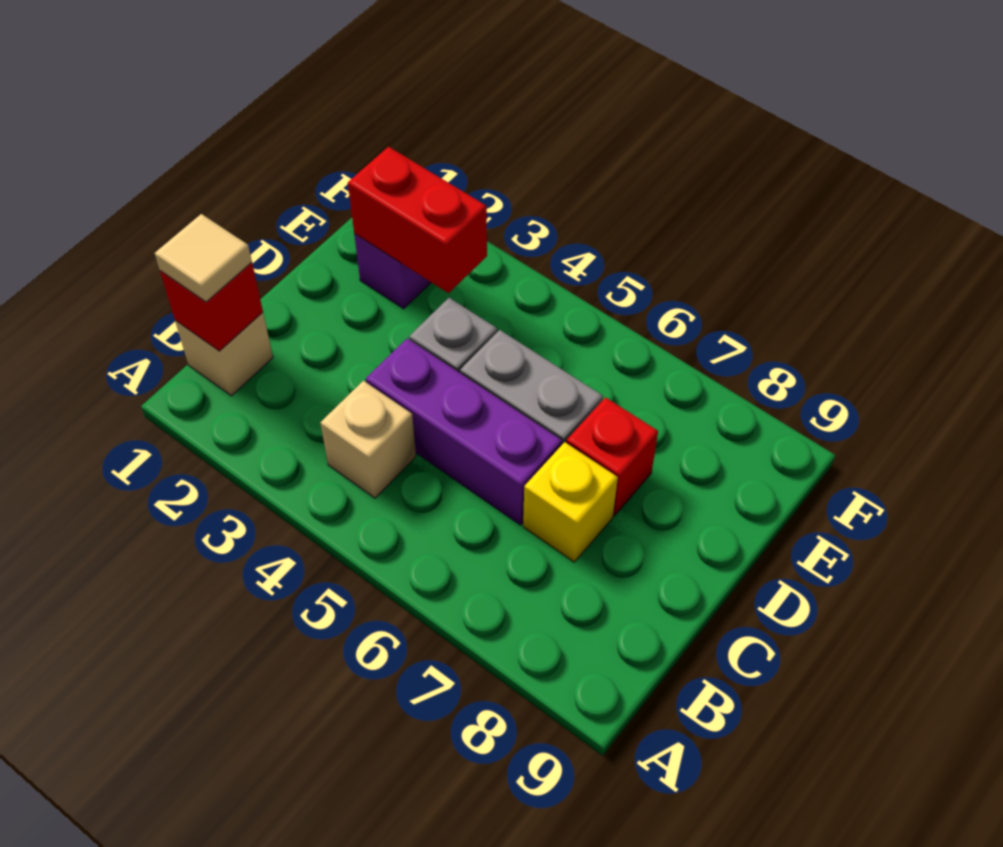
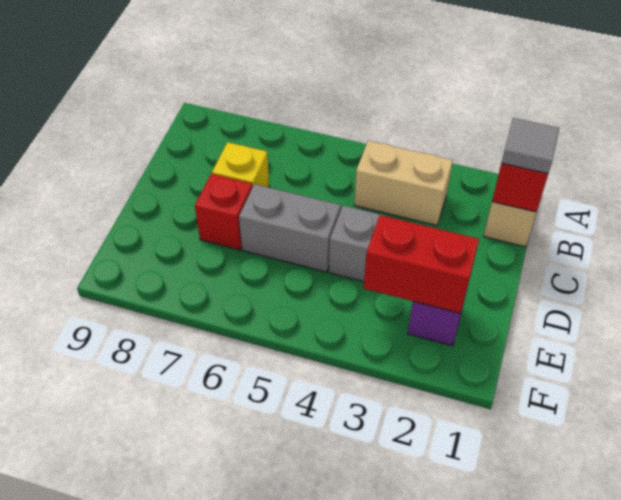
tan tile B1 level 3 -> grey tile B1 level 3
tan brick B4 level 1 -> tan brick B3:B4 level 1
purple brick C4:C6 level 1 -> none

